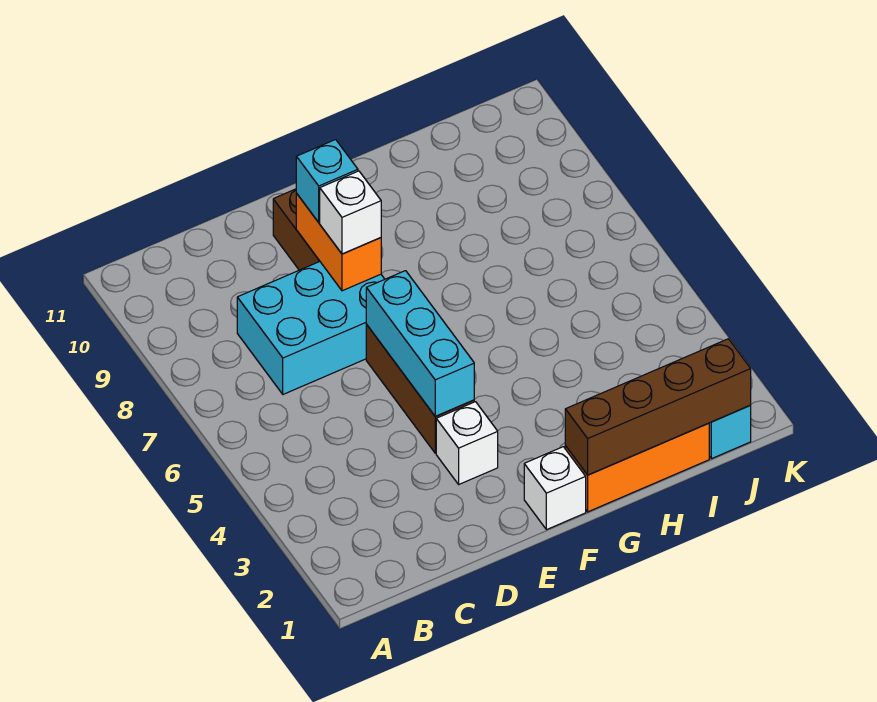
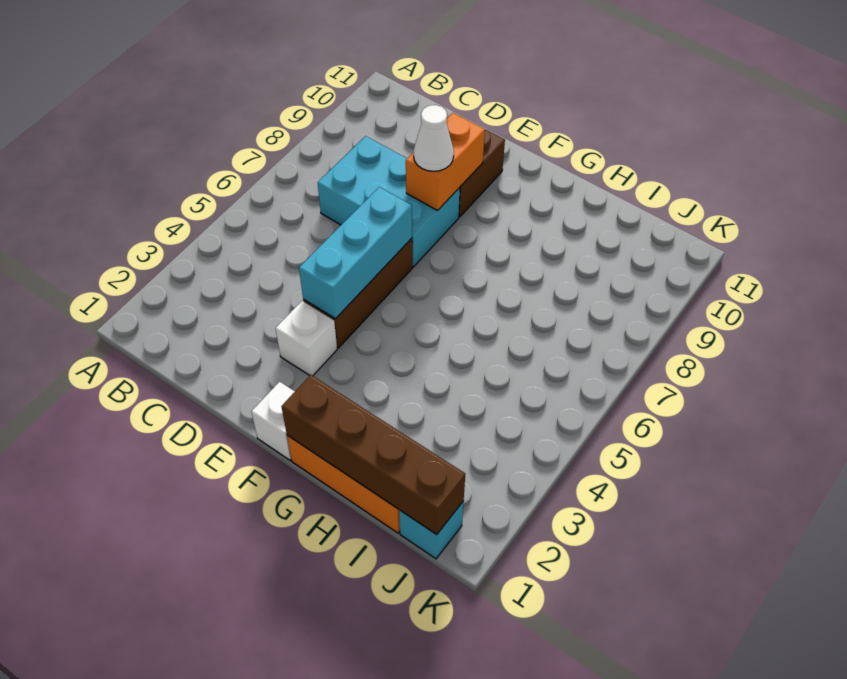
white brick E8 level 3 -> white cone E8 level 3
cyan brick E9 level 3 -> none

